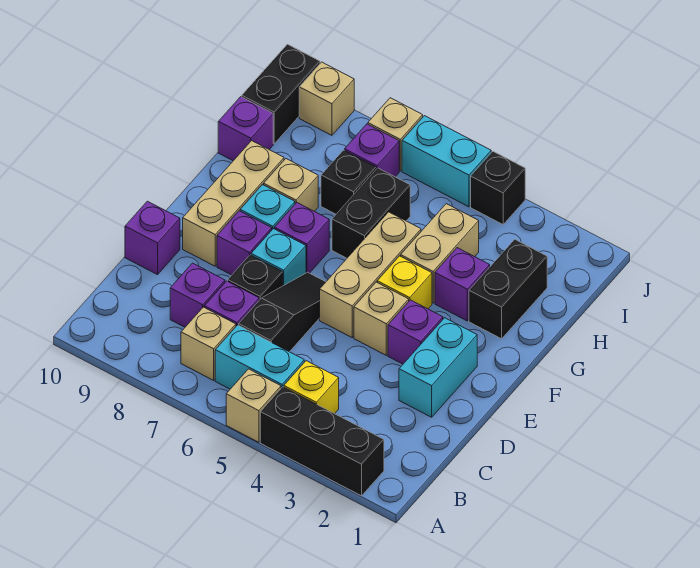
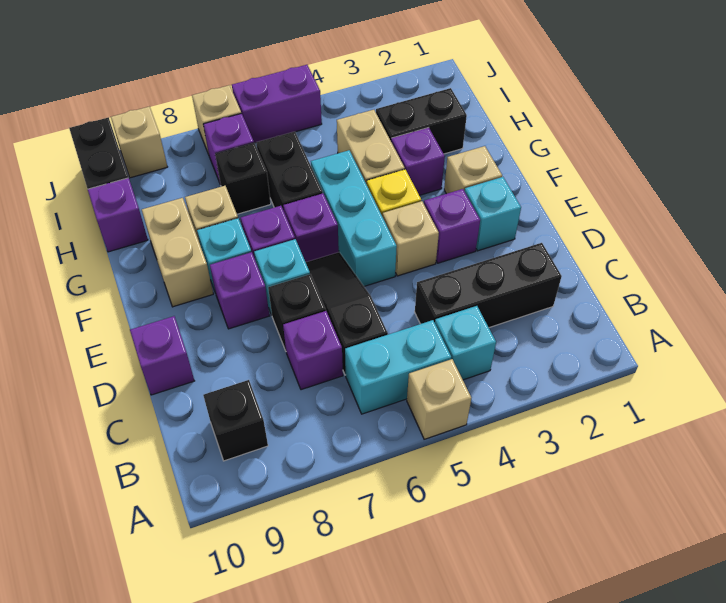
black brick A2:A4 level 1 -> black brick C2:C4 level 1
yellow brick B4 level 1 -> cyan brick B4 level 1
tan brick B7 level 1 -> tan brick F2 level 1
purple brick C8 level 1 -> purple brick F6 level 1
cyan brick D2:E2 level 1 -> cyan brick E2 level 1
tan brick E5:G5 level 1 -> cyan brick E5:G5 level 1
tan brick E9:G9 level 1 -> tan brick F9:G9 level 1
black brick G2:H2 level 1 -> black brick H2:H3 level 1
black brick J4 level 1 -> black brick B9 level 1
cyan brick J5:J6 level 1 -> purple brick J5:J6 level 1

